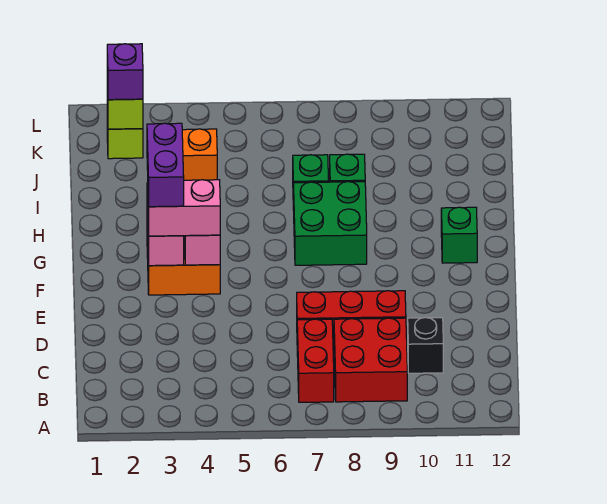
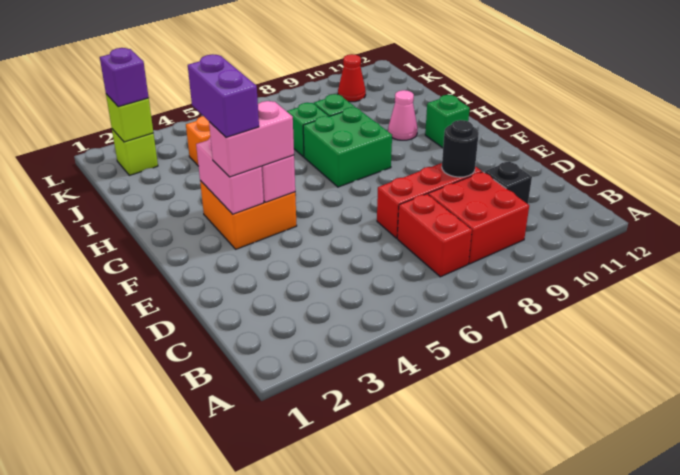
none -> black round brick D9 level 2
none -> pink cone H10 level 1
none -> red cone K10 level 1

